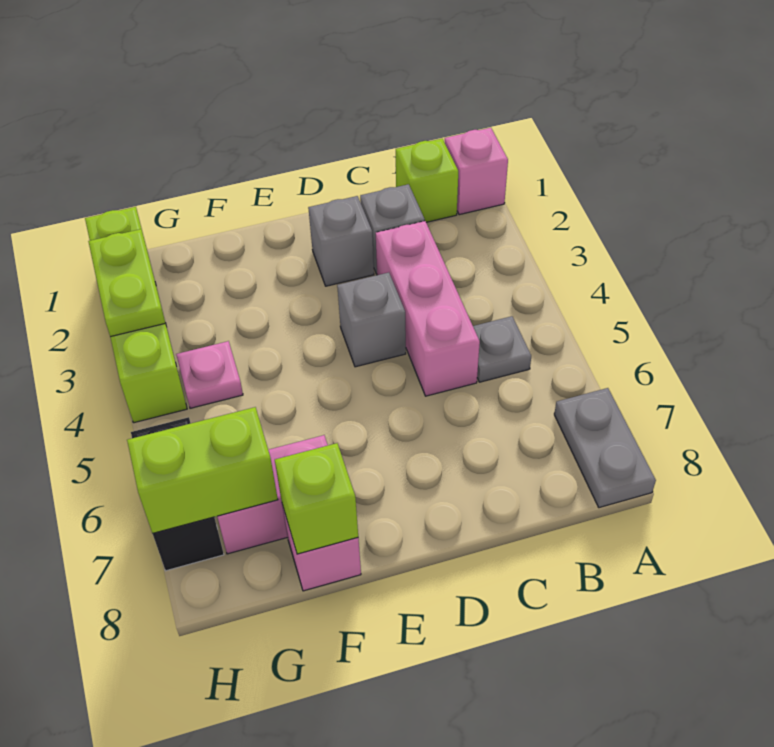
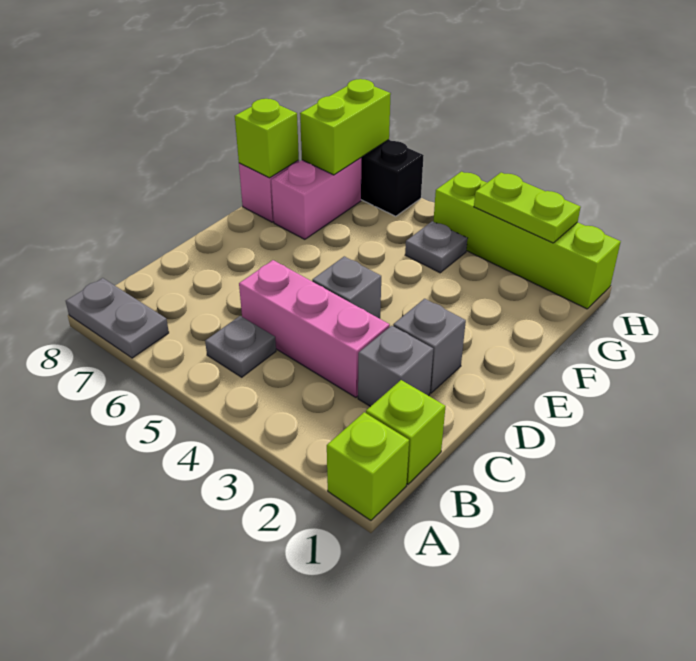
pink brick A1 level 1 -> lime brick A1 level 1
pink plate G4 level 1 -> grey plate G4 level 1

